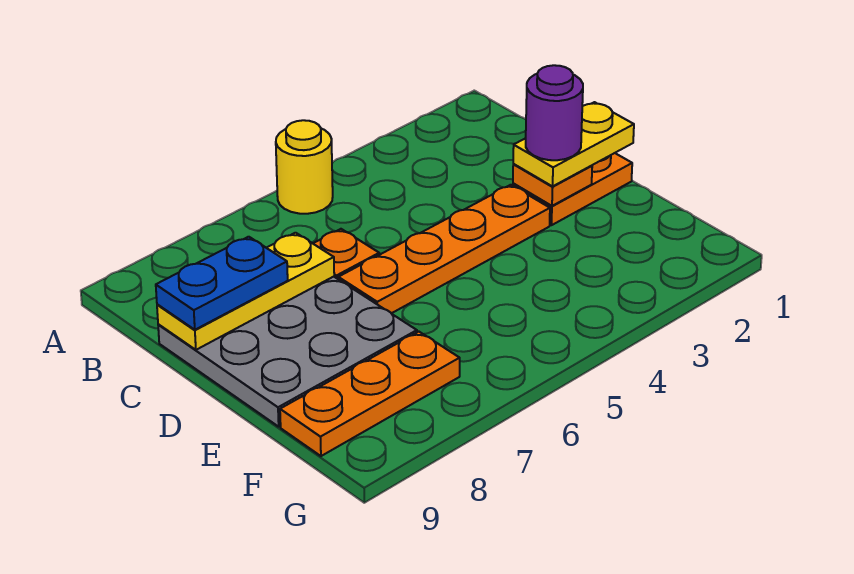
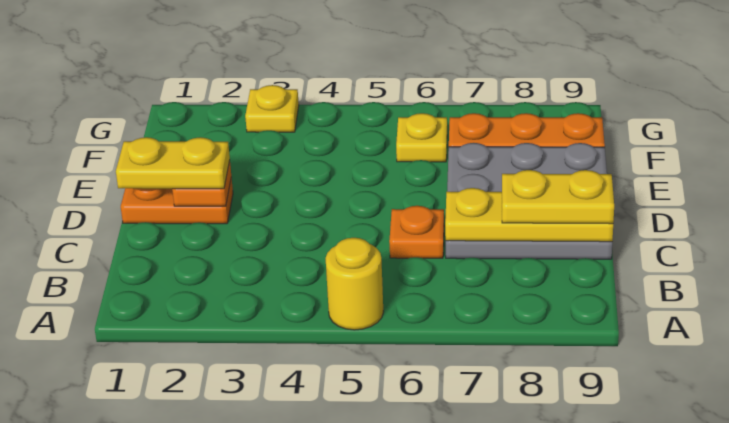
blue plate C8:C9 level 3 -> yellow plate C8:C9 level 3
purple round brick D2 level 4 -> none
orange plate D3:D6 level 1 -> none
none -> yellow plate F6 level 1
none -> yellow plate G3 level 1

